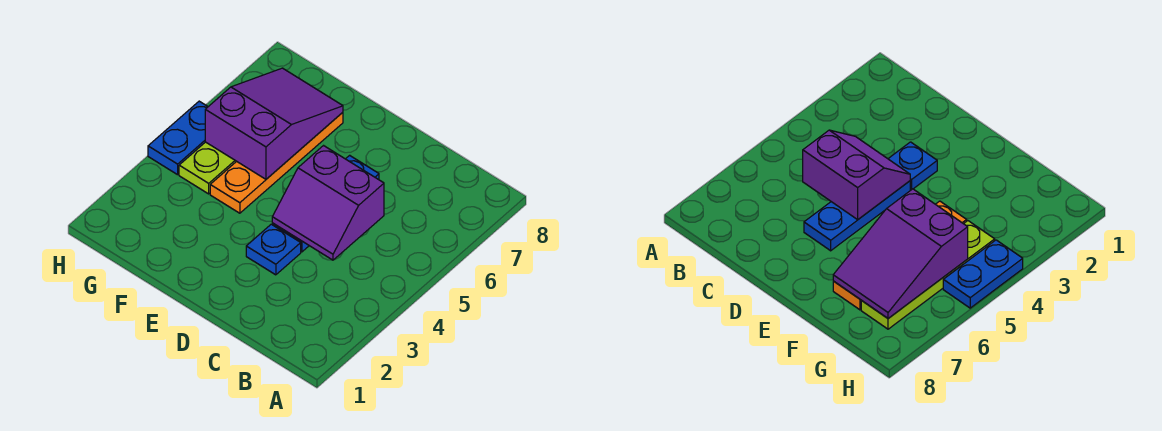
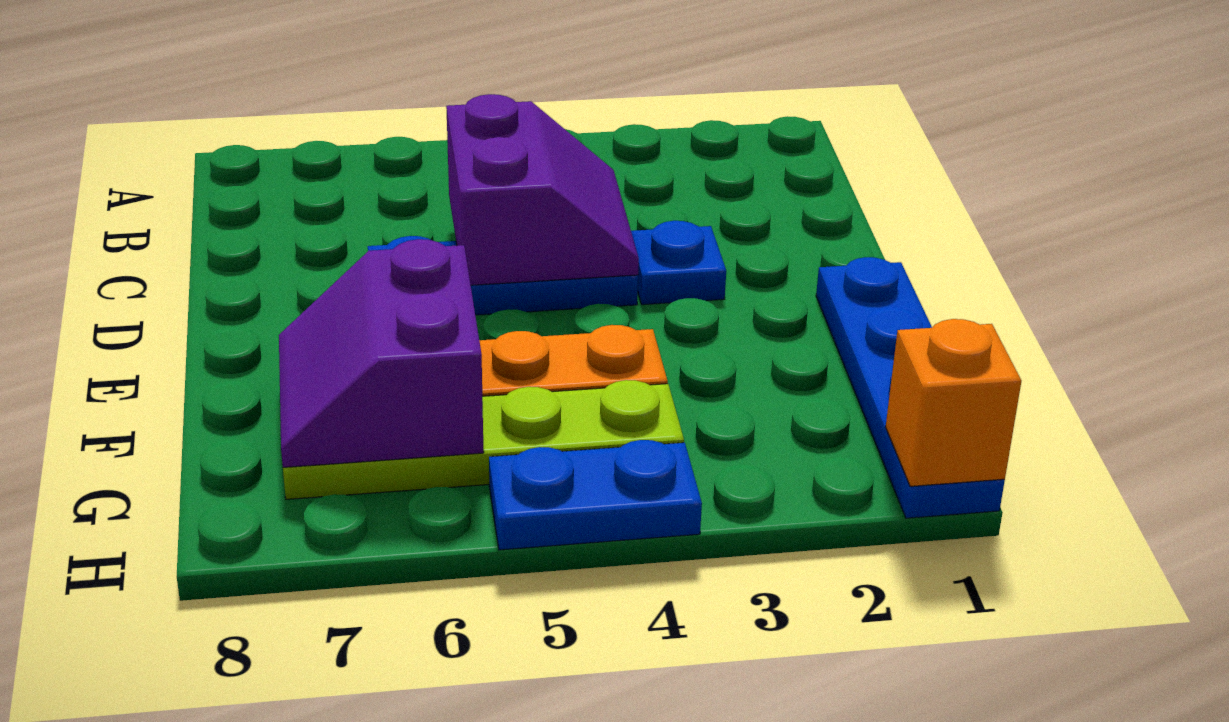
none -> blue plate E1:H1 level 1
purple slope F5:G7 level 2 top 5 -> purple slope F6:G7 level 2 top 6
none -> orange brick H1 level 2

